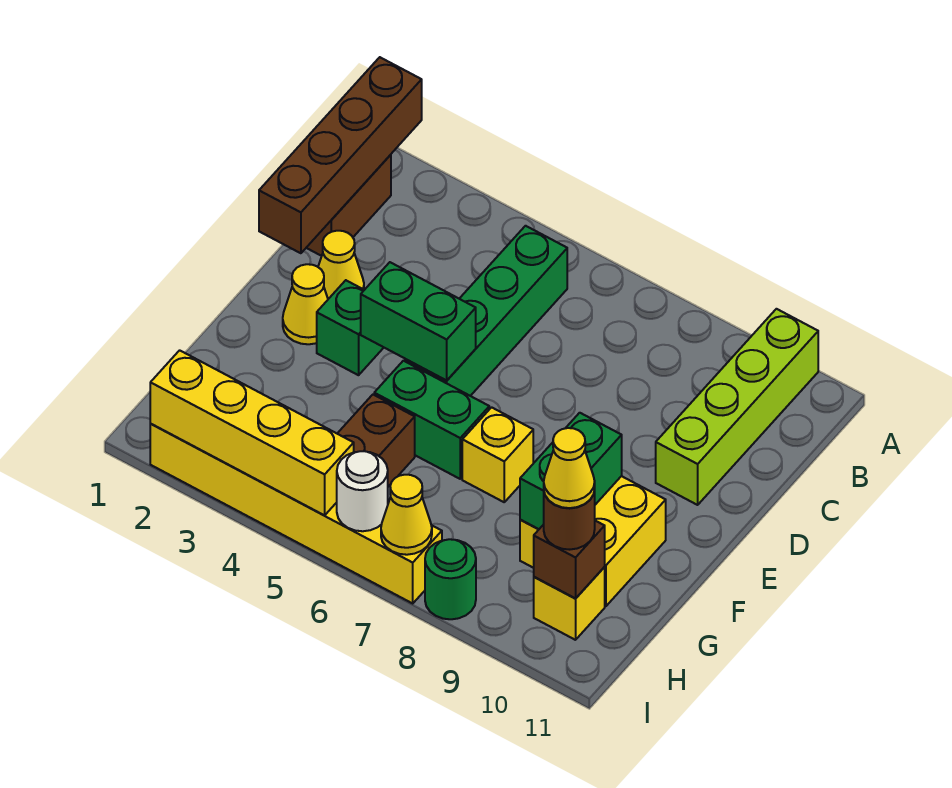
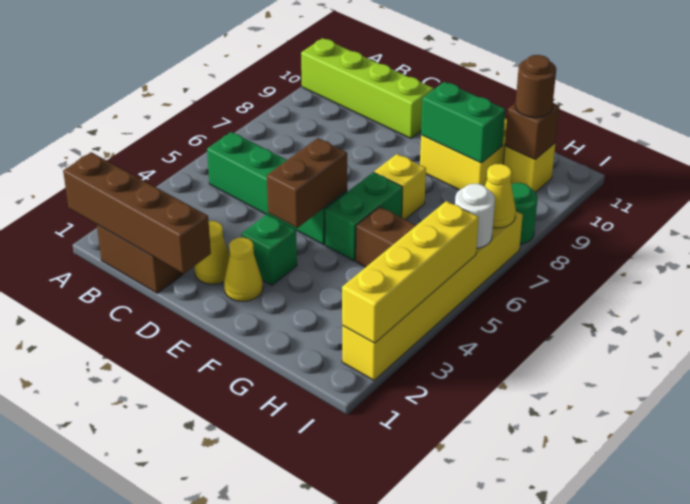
green brick E4:E5 level 2 -> brown brick E4:E5 level 2
yellow cone H10 level 4 -> none

